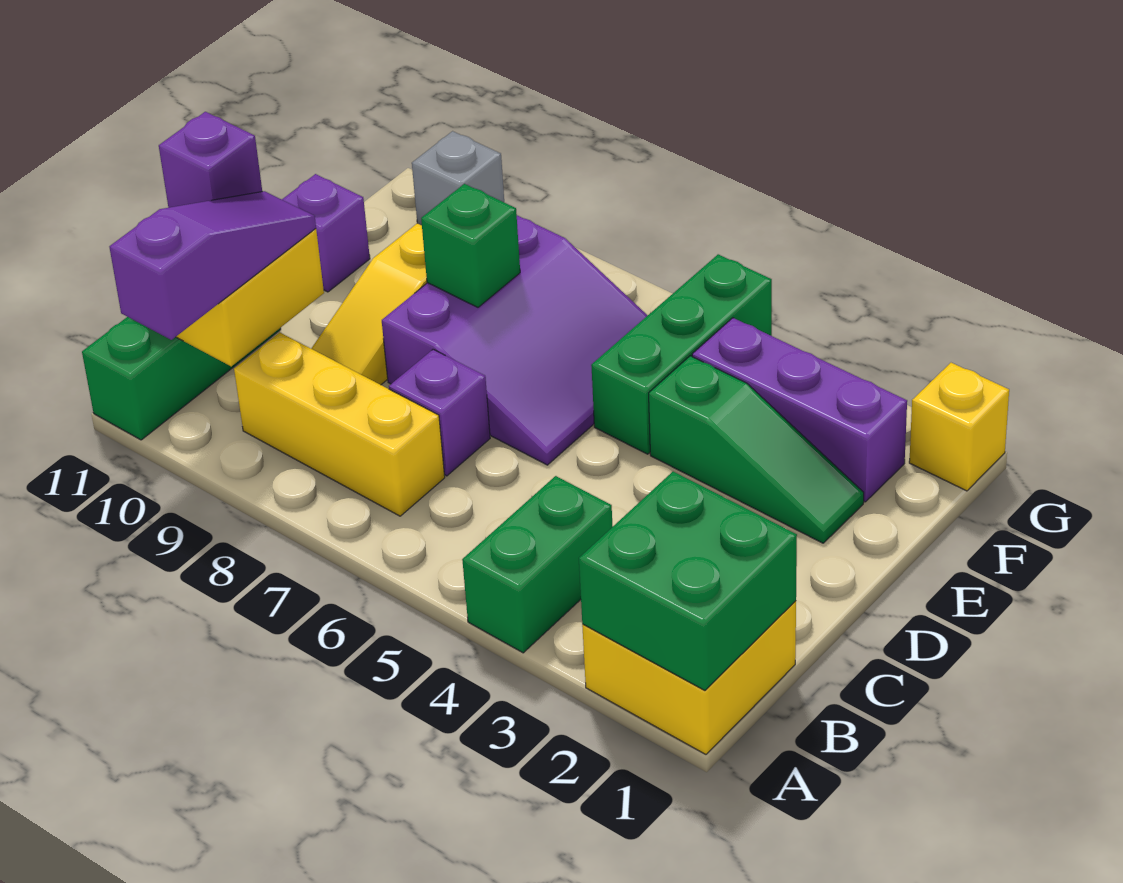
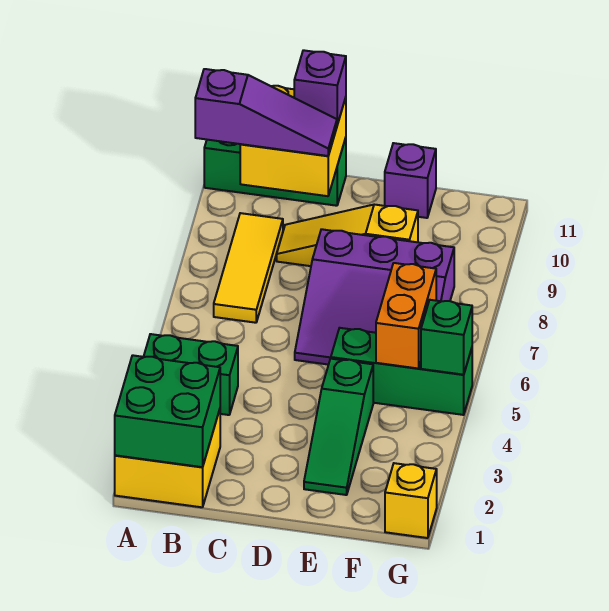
yellow brick B7:B9 level 1 -> yellow tile B7:B9 level 1
purple brick C7 level 1 -> none
green brick E8 level 2 -> green brick G5 level 2
purple brick F2:F4 level 1 -> none
none -> orange brick F5:F6 level 2
grey brick G10 level 1 -> none

